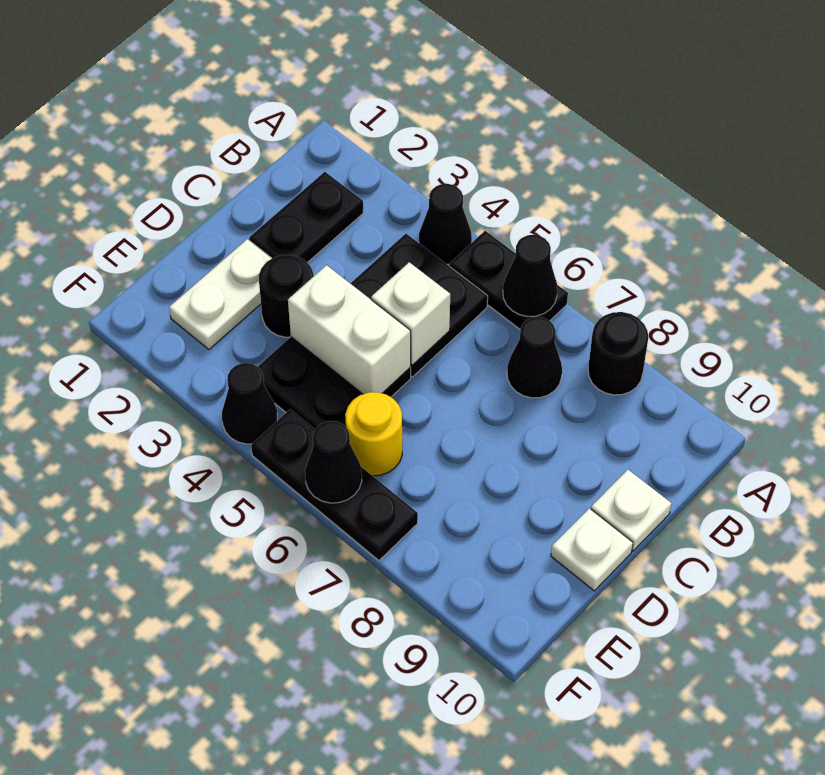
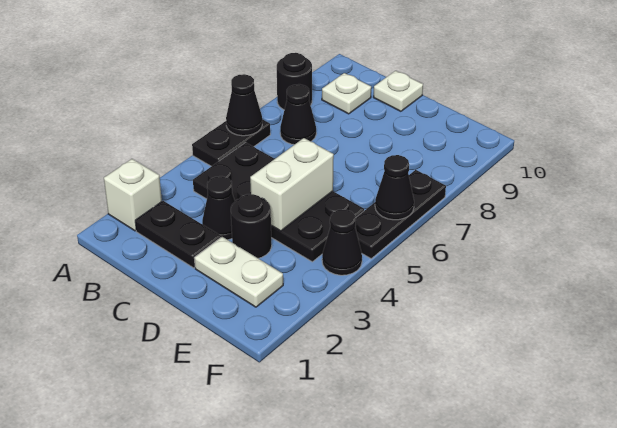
black cone A4 level 1 -> black cone C3 level 1
white brick C5 level 2 -> white brick A2 level 1
white plate D10 level 1 -> white plate B9 level 1
yellow round brick E6 level 1 -> none

